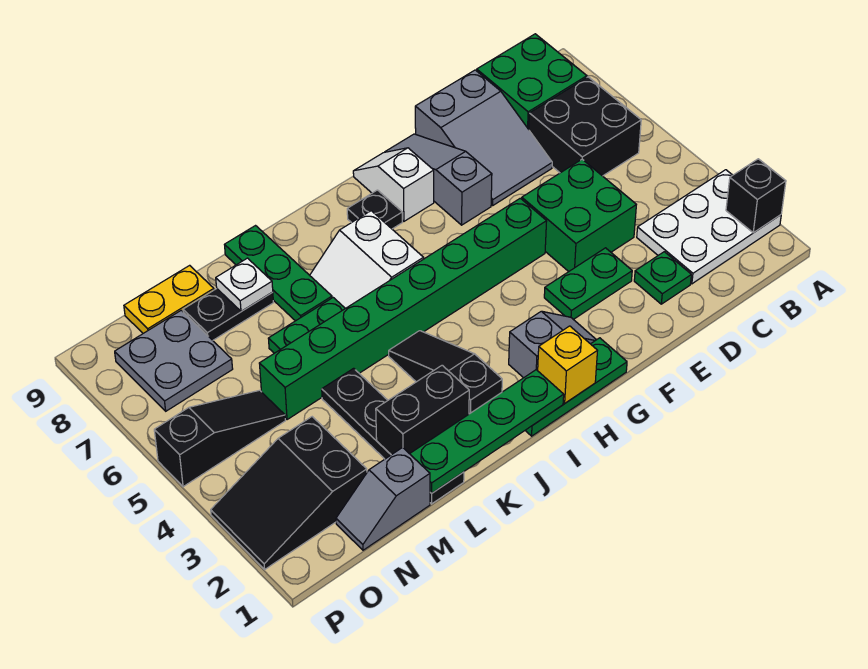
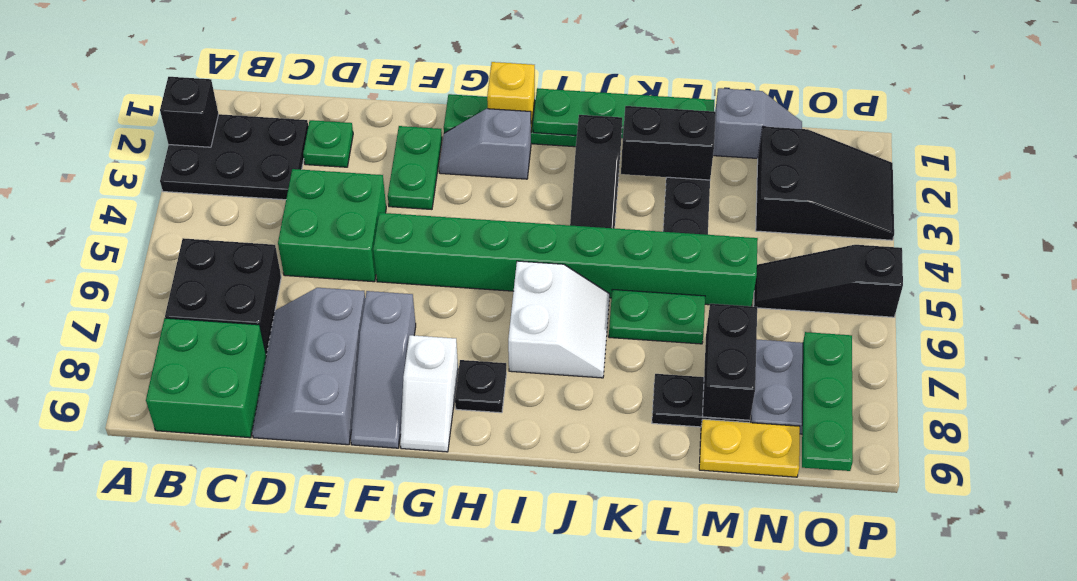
white plate A2:C3 level 1 -> black plate A2:C3 level 1
grey slope D7:E9 level 1 top 9 -> grey slope D7:E9 level 1 top E
green plate E3:F3 level 1 -> green plate F2:F3 level 1
green plate K7:K9 level 1 -> green plate O7:O9 level 2
white plate L8 level 2 -> none
none -> black brick M7:M8 level 2

